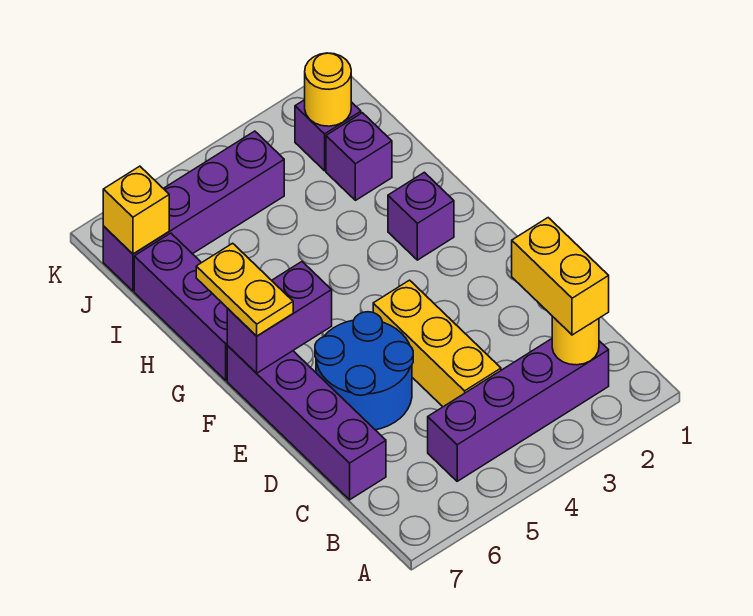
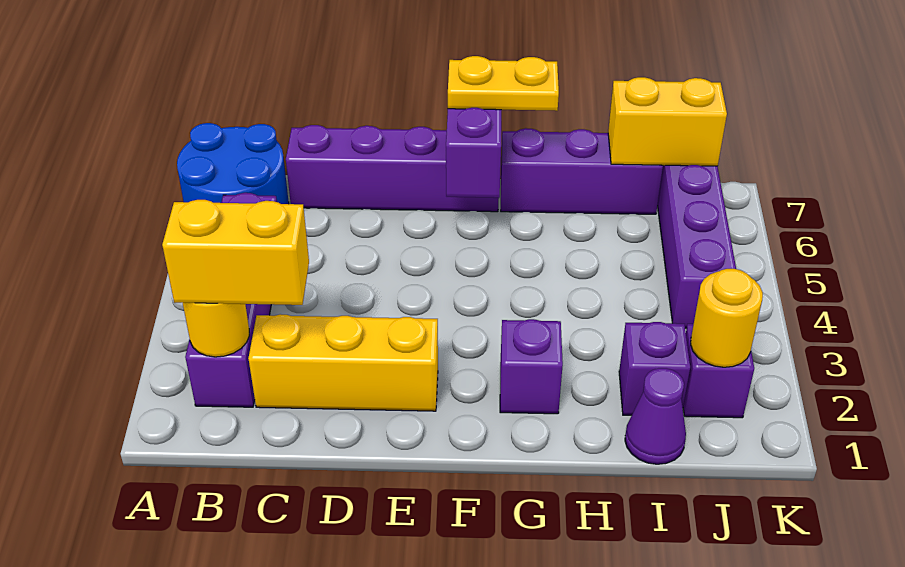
yellow brick C4:E4 level 1 -> yellow brick C2:E2 level 1
blue round brick D5:E6 level 1 -> blue round brick A6:B7 level 1
none -> purple cone I1 level 1
yellow brick J7 level 2 -> yellow brick I7:J7 level 2

